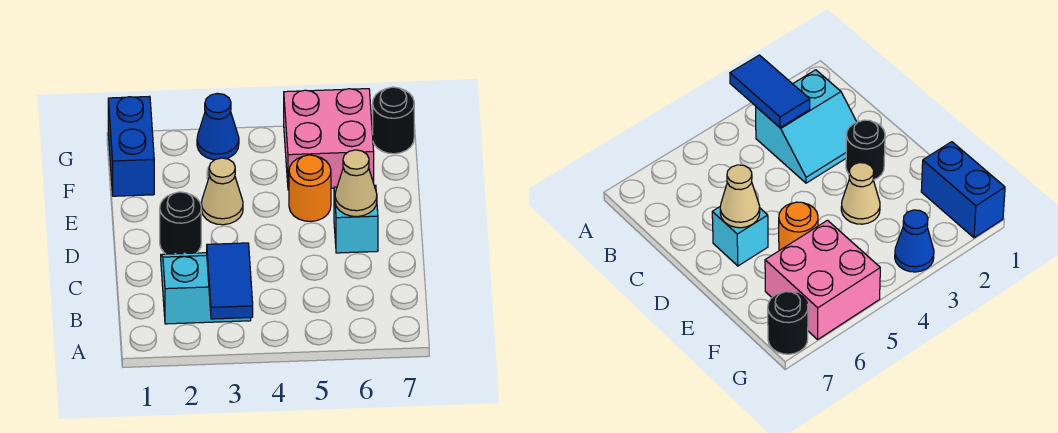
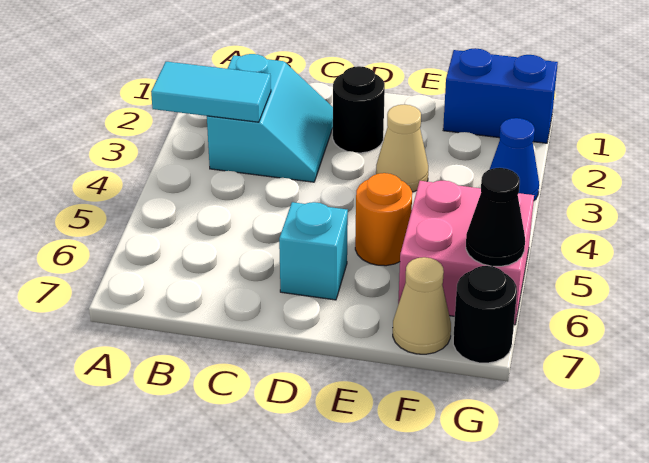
blue tile A3:B3 level 2 -> cyan tile A3:B3 level 2
tan cone D6 level 2 -> tan cone F7 level 1
none -> black cone G6 level 2

